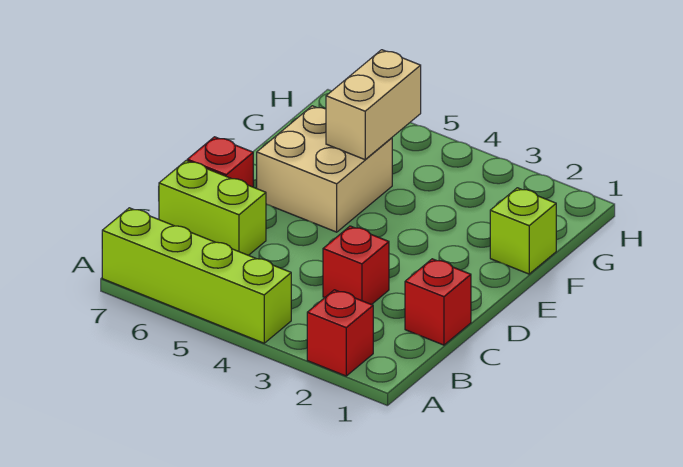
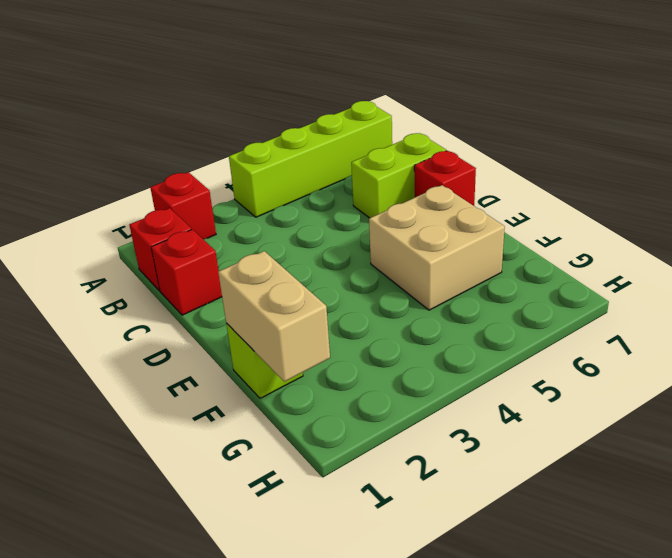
red brick C3 level 1 -> red brick B1 level 1
tan brick F5:G5 level 2 -> tan brick F1:G1 level 2

